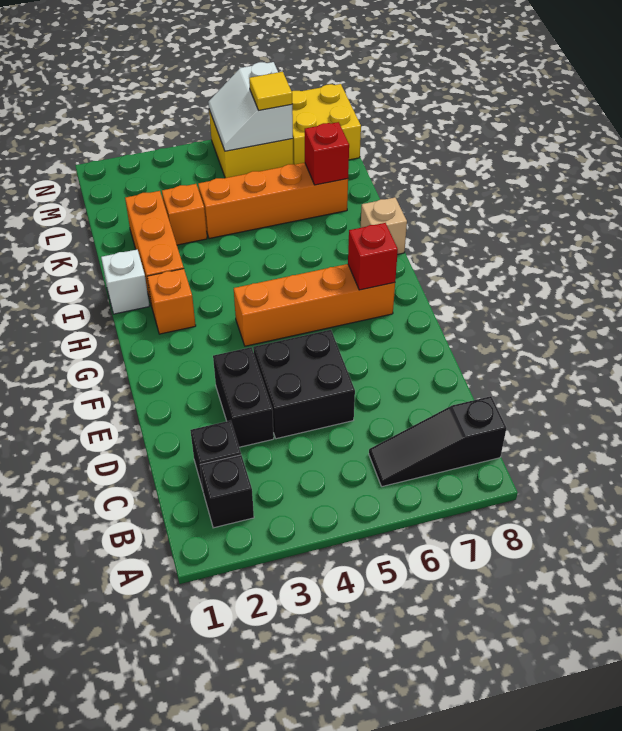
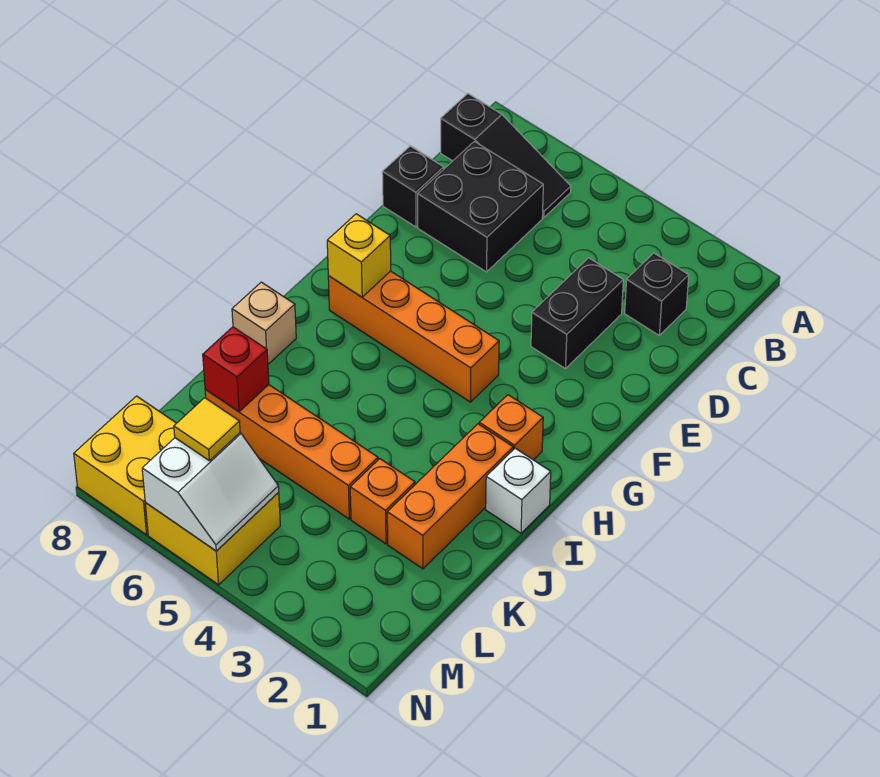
black brick B2 level 1 -> black brick D8 level 1
black brick D4:E5 level 1 -> black brick C6:D7 level 1
red brick G7 level 2 -> yellow brick G7 level 2

